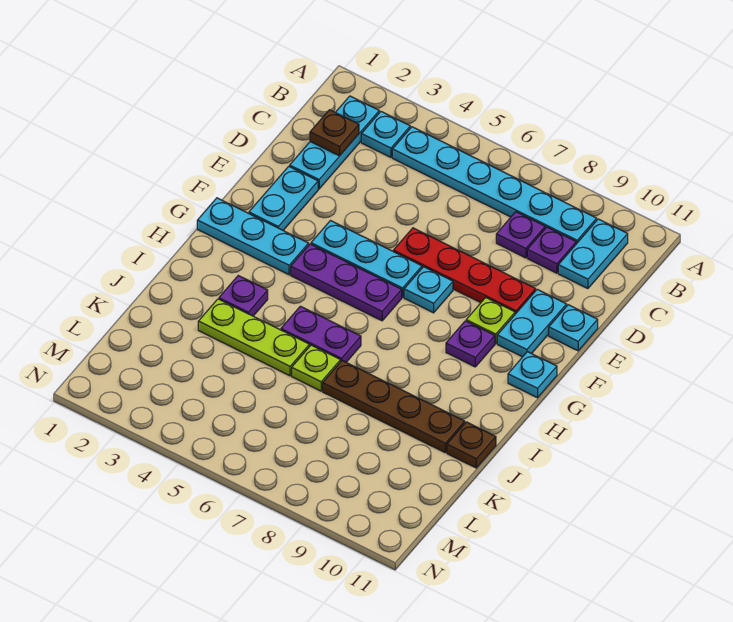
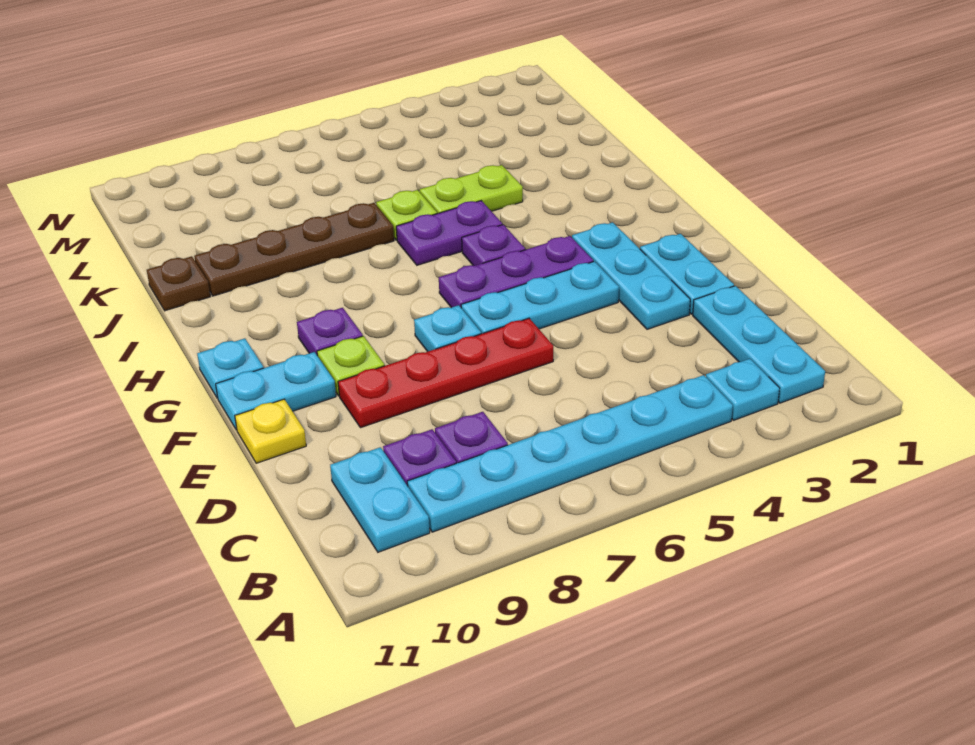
brown plate C2 level 2 -> none
cyan plate E10:F10 level 1 -> cyan plate F10:F11 level 1
cyan plate E11 level 1 -> yellow plate E11 level 1
cyan plate G1:G3 level 1 -> cyan plate E3:G3 level 1
purple plate I3 level 1 -> purple plate H5 level 1
lime plate J3:J5 level 1 -> lime plate J4:J5 level 1

